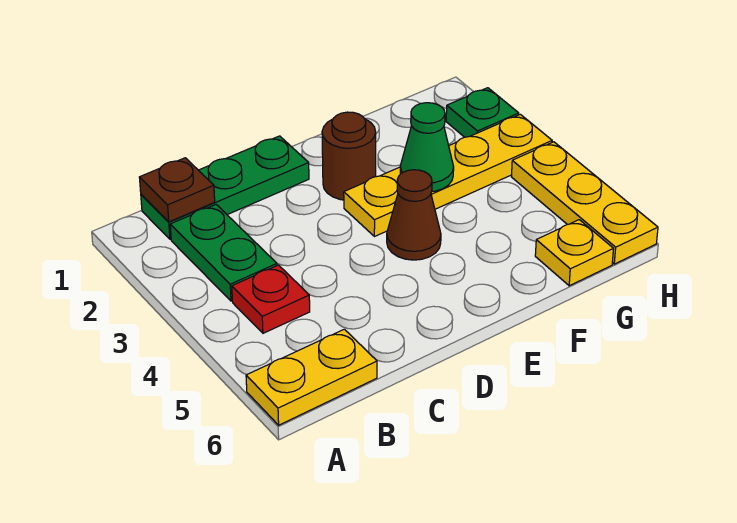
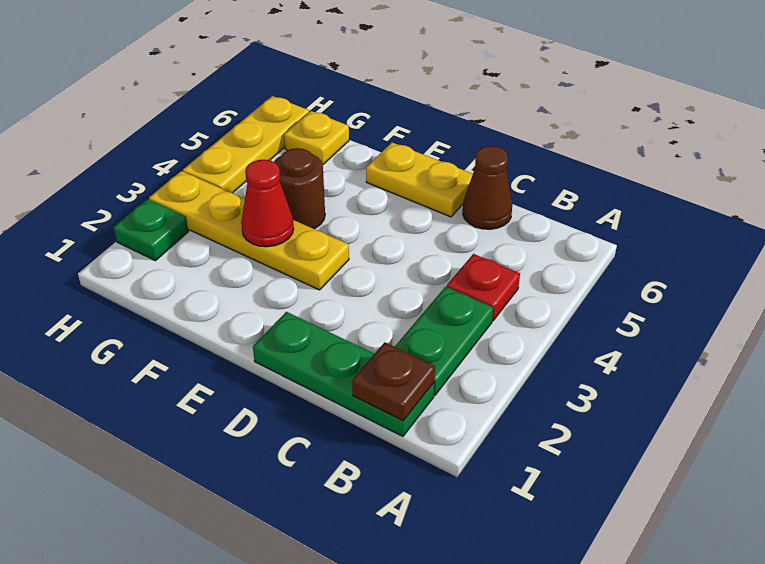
yellow plate A6:B6 level 1 -> yellow plate D6:E6 level 1
brown round brick E2 level 1 -> brown round brick F4 level 1
brown cone E4 level 1 -> brown cone C6 level 1
green cone F3 level 2 -> red cone F3 level 2

